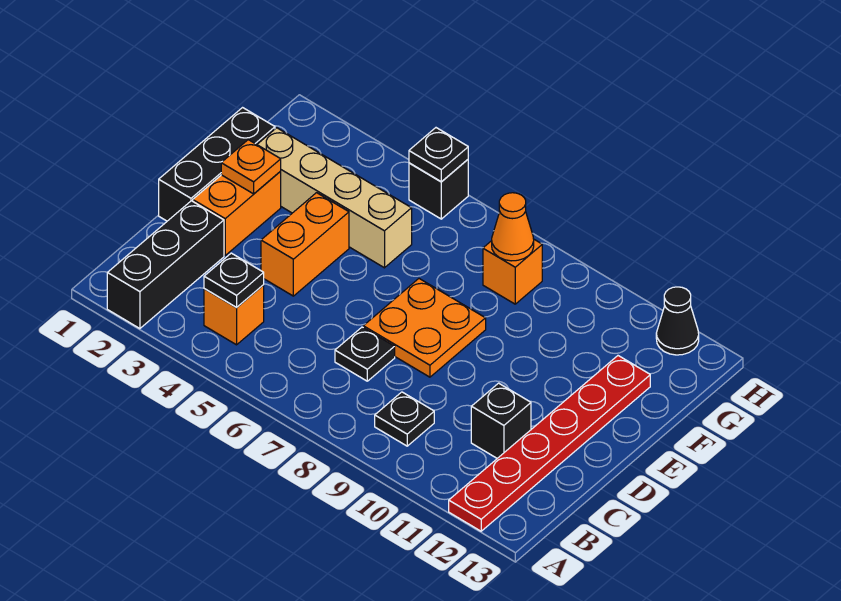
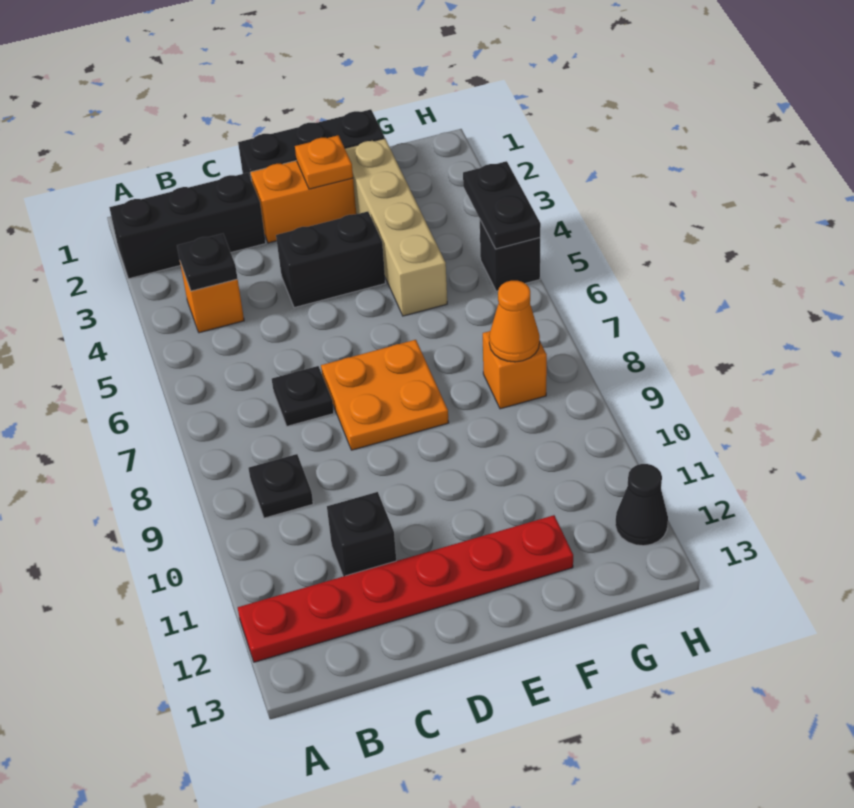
orange brick D4:E4 level 1 -> black brick D4:E4 level 1
black plate H5 level 2 -> black plate H4:H5 level 2

